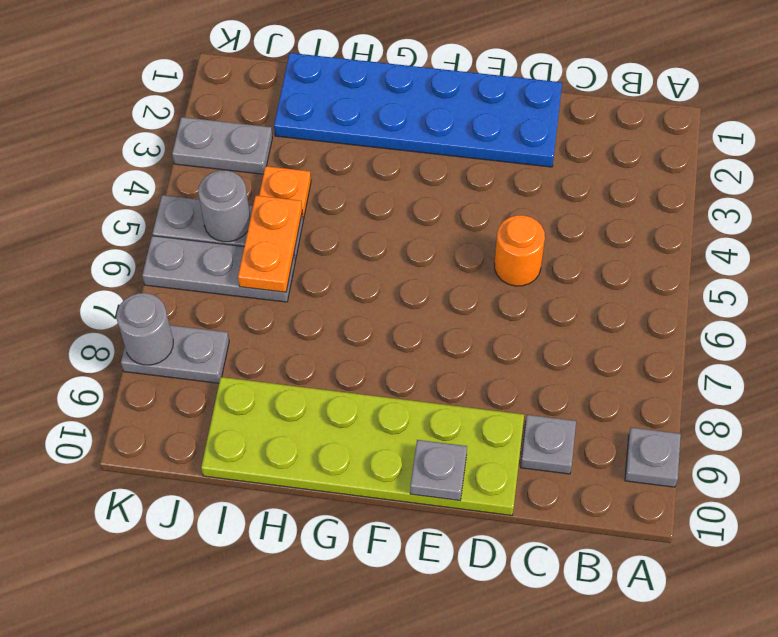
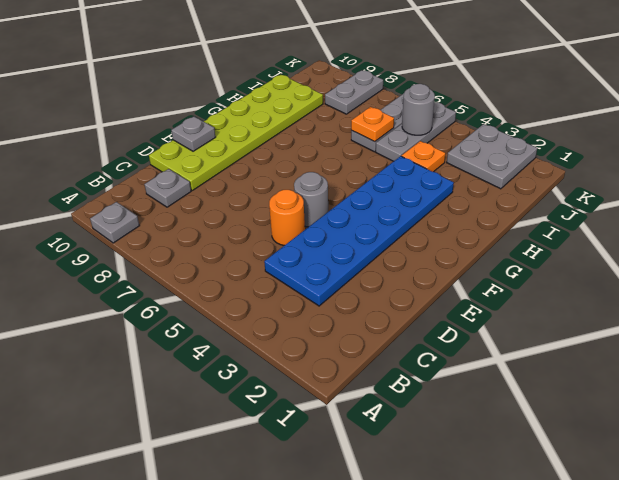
blue plate D1:I2 level 1 -> blue plate C3:H4 level 1
orange plate I5:I6 level 2 -> orange plate I6 level 2
grey plate J3:K3 level 1 -> grey plate J2:K3 level 1
grey round brick K8 level 2 -> grey round brick E5 level 1

